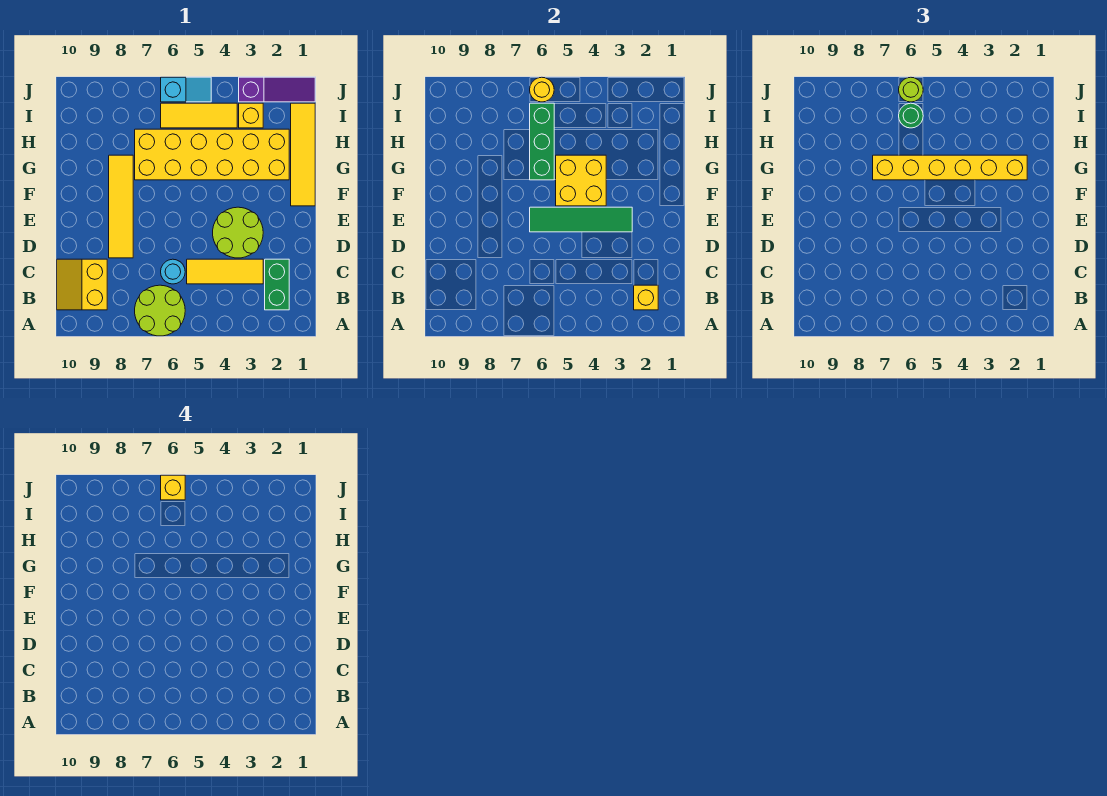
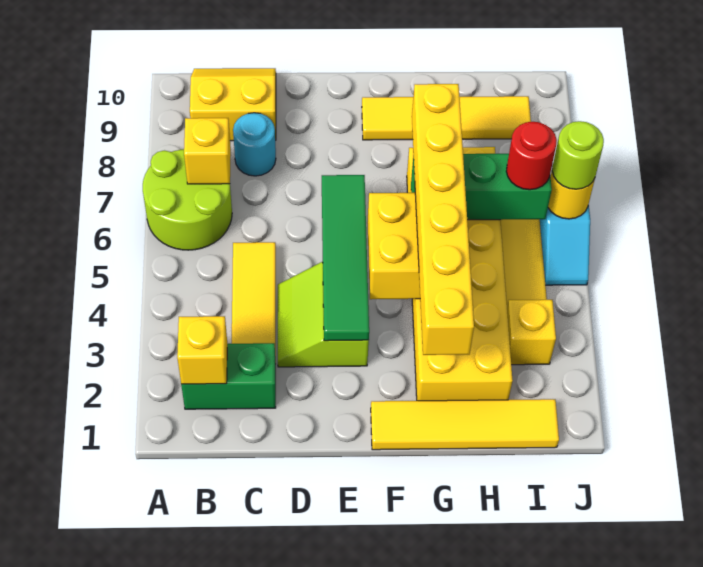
cyan round brick C6 level 1 -> cyan round brick C8 level 1
lime round brick D3:E4 level 1 -> lime slope D3:E4 level 1 top E
yellow tile D8:G8 level 1 -> yellow tile F9:I9 level 1
green round brick I6 level 3 -> red round brick I6 level 3
purple slope J1:J3 level 1 top 3 -> none
yellow brick J6 level 4 -> yellow brick B7 level 2

